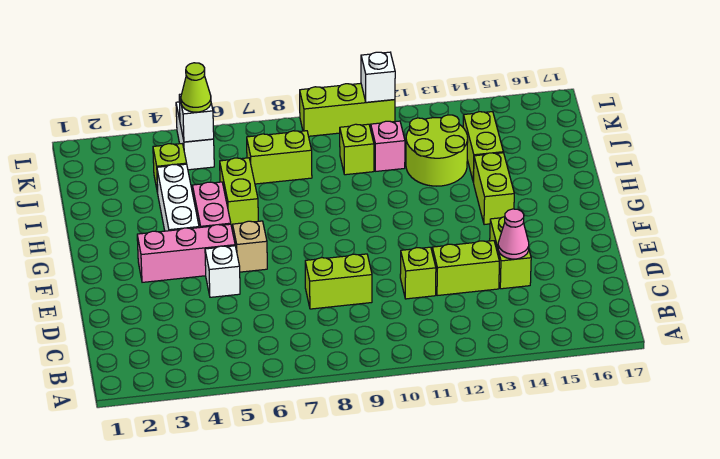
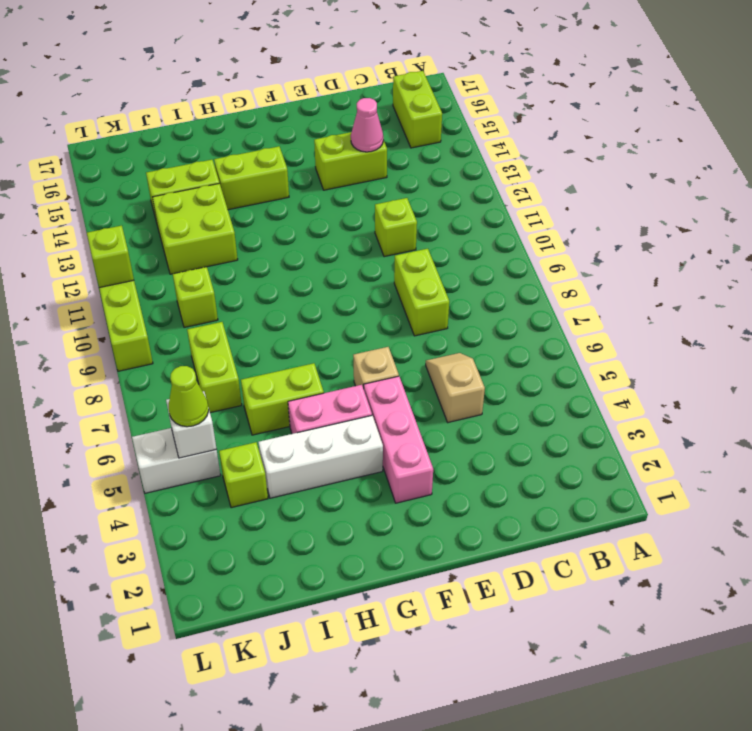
none -> tan slope D5:D6 level 1 top 5
lime brick D12:D13 level 1 -> lime brick B15:B16 level 1
white brick E5 level 1 -> none
lime round brick I12:J13 level 1 -> lime brick I12:J13 level 1
pink brick J11 level 1 -> none
white brick L11 level 2 -> lime brick L11 level 2

